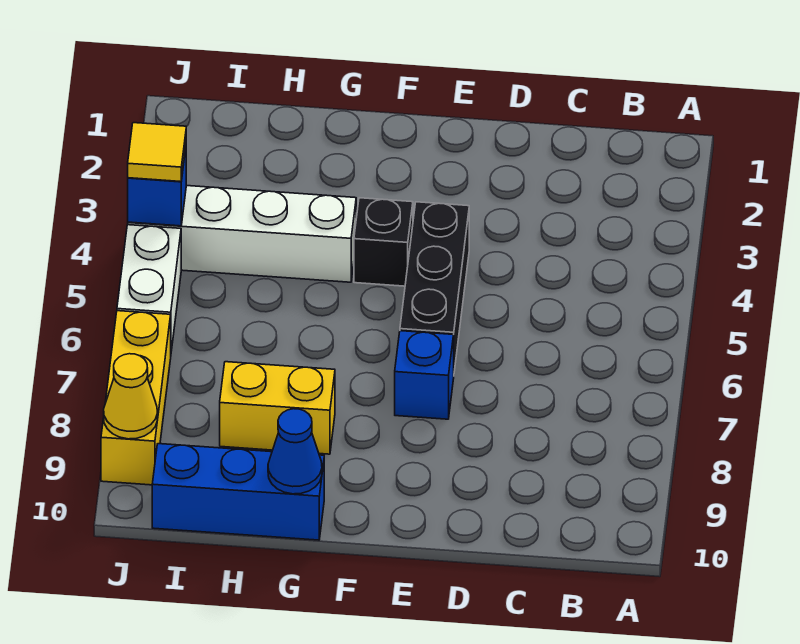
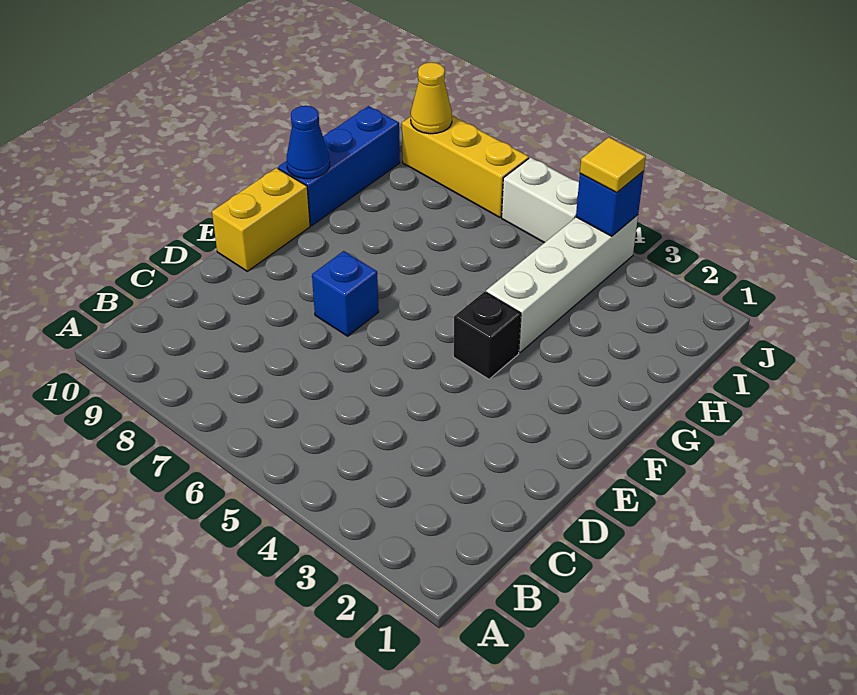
black brick E4:E6 level 1 -> none
yellow brick G8:H8 level 1 -> yellow brick E10:F10 level 1

